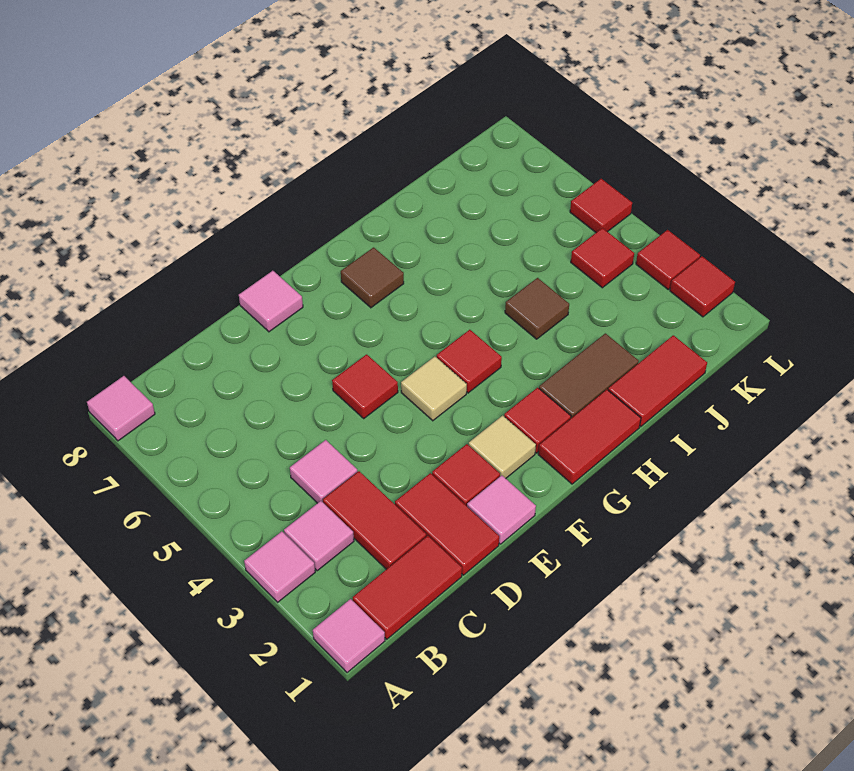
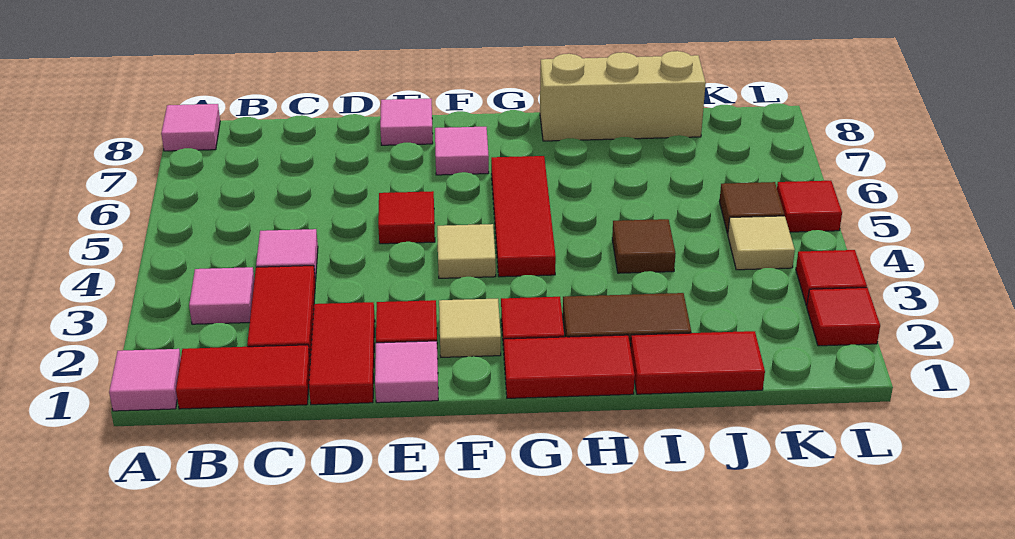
pink tile A3 level 1 -> pink tile F7 level 1
red tile G4 level 1 -> red tile G4:G6 level 1
brown tile G7 level 1 -> brown tile K5 level 1
none -> tan brick H8:J8 level 1
red tile K4 level 1 -> tan tile K4 level 1

